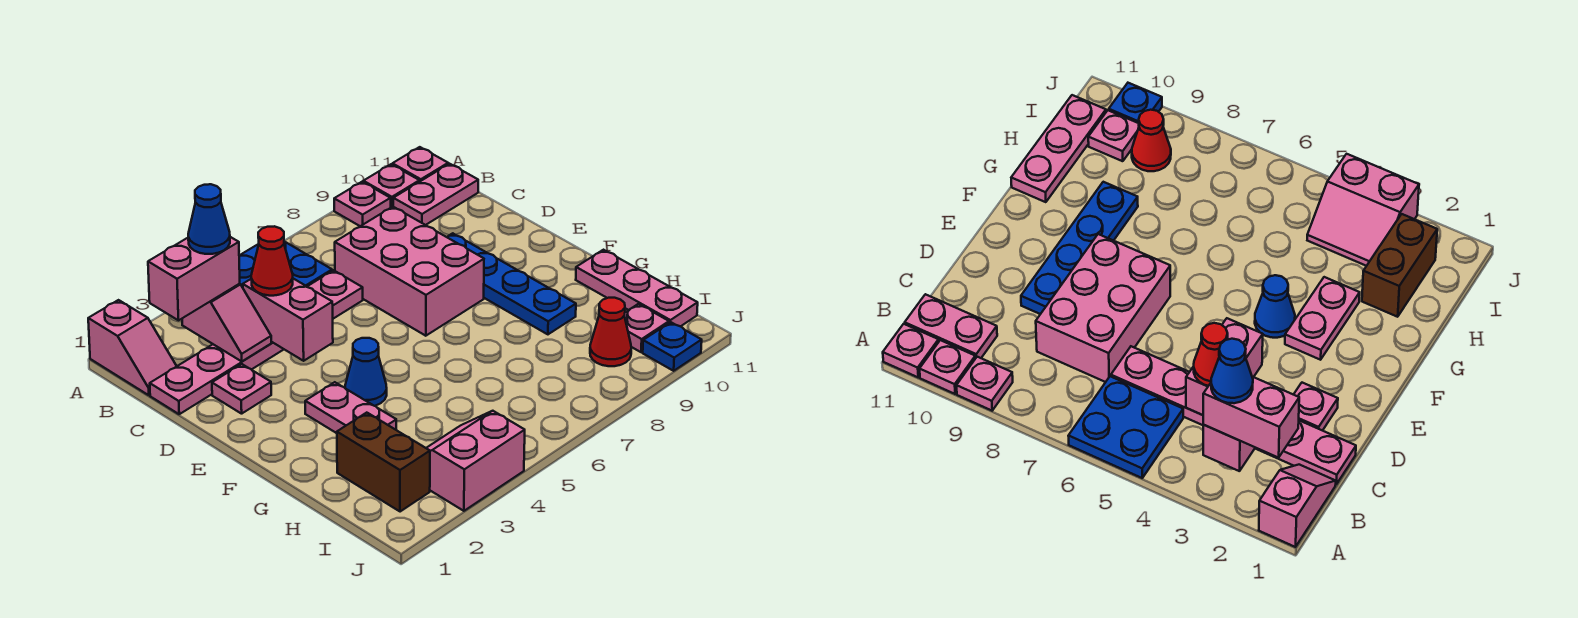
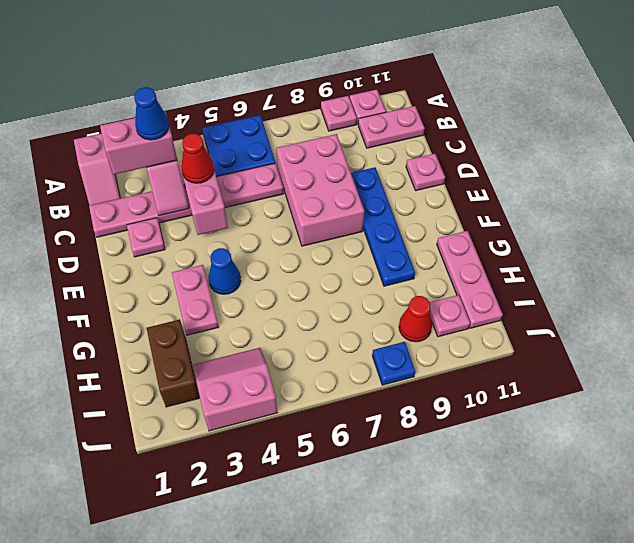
pink plate A11 level 1 -> pink plate D11 level 1
blue plate J10 level 1 -> blue plate J8 level 1

